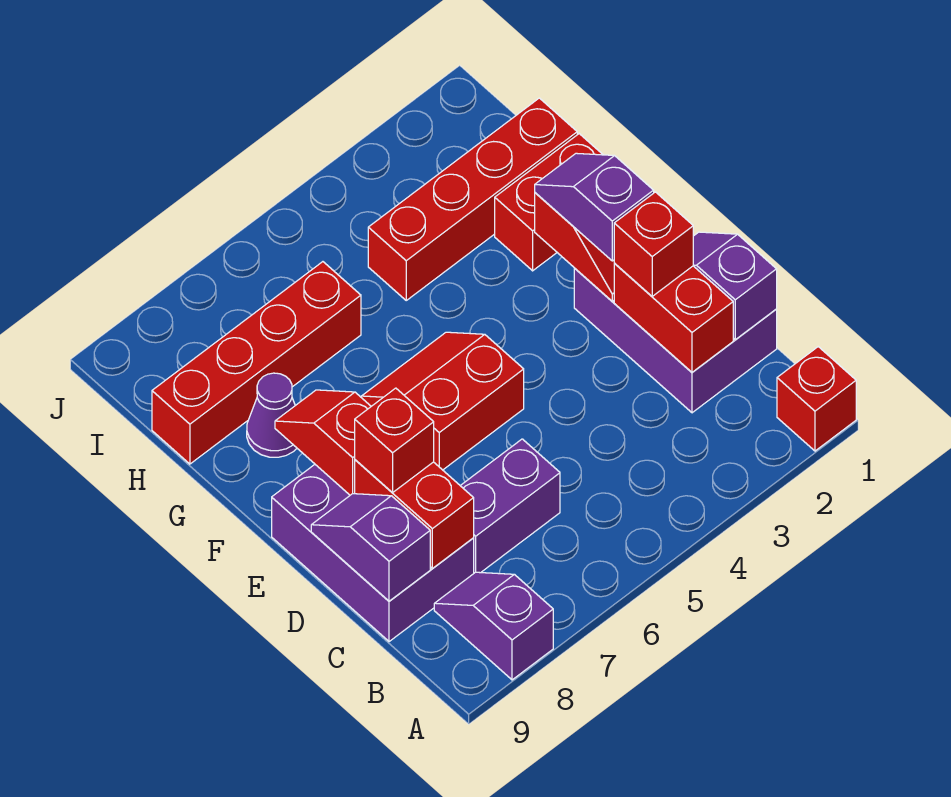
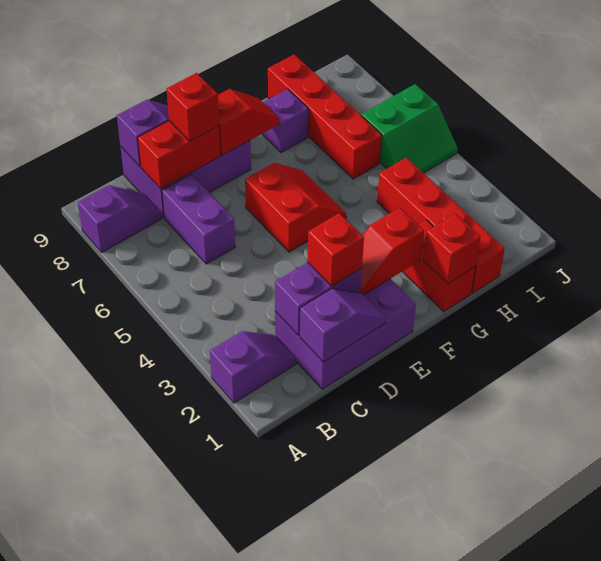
red brick A1 level 1 -> red brick G1 level 2
red brick C2:D2 level 2 -> purple brick C2:D2 level 2
purple slope E2:F2 level 3 top E -> purple slope A2:B2 level 1 top A
purple cone G8 level 1 -> purple brick G8 level 1
none -> green slope I5:J6 level 1 top 6

